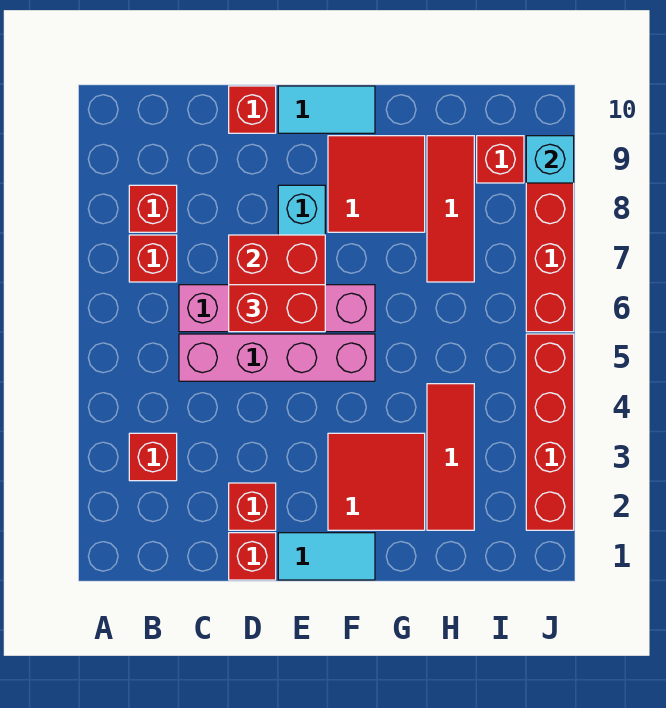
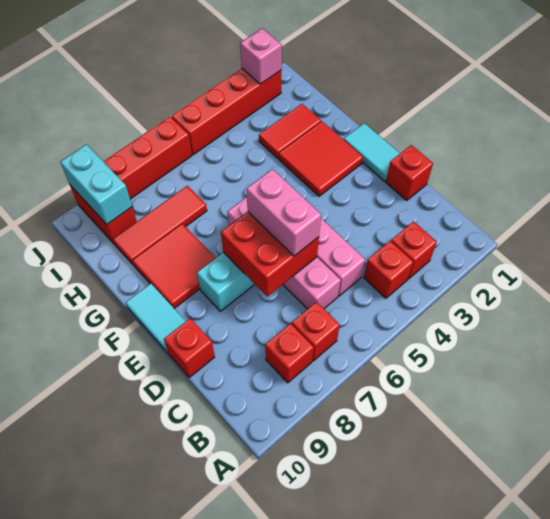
red brick D2 level 1 -> red brick B4 level 1
red brick D6:E6 level 3 -> pink brick D6:E6 level 3
red tile H2:H4 level 1 -> red tile H2:H3 level 1
none -> pink brick J2 level 2
cyan brick J9 level 2 -> cyan brick I9:J9 level 2

